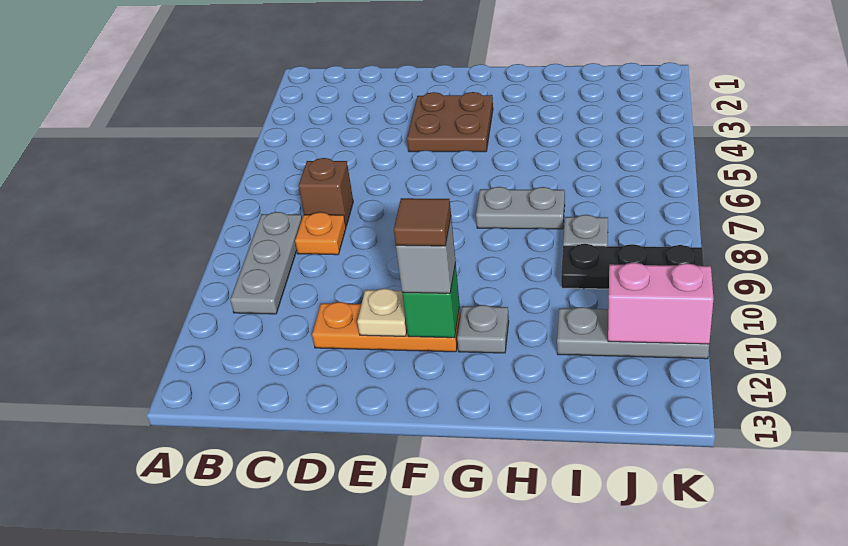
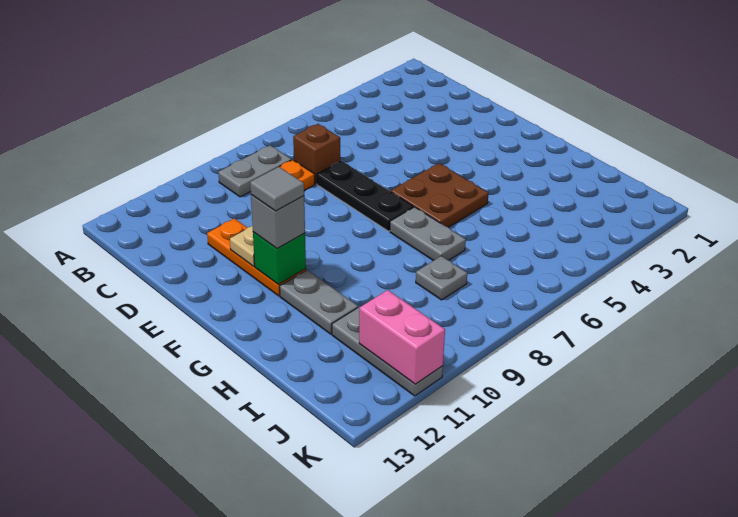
grey plate B8:B10 level 1 -> grey plate B8:B9 level 1
brown plate E3:F4 level 1 -> brown plate F5:G6 level 1
brown tile F11 level 4 -> grey tile F11 level 4
grey plate G11 level 1 -> grey plate G11:H11 level 1
black plate I9:K9 level 1 -> black plate D7:F7 level 1

